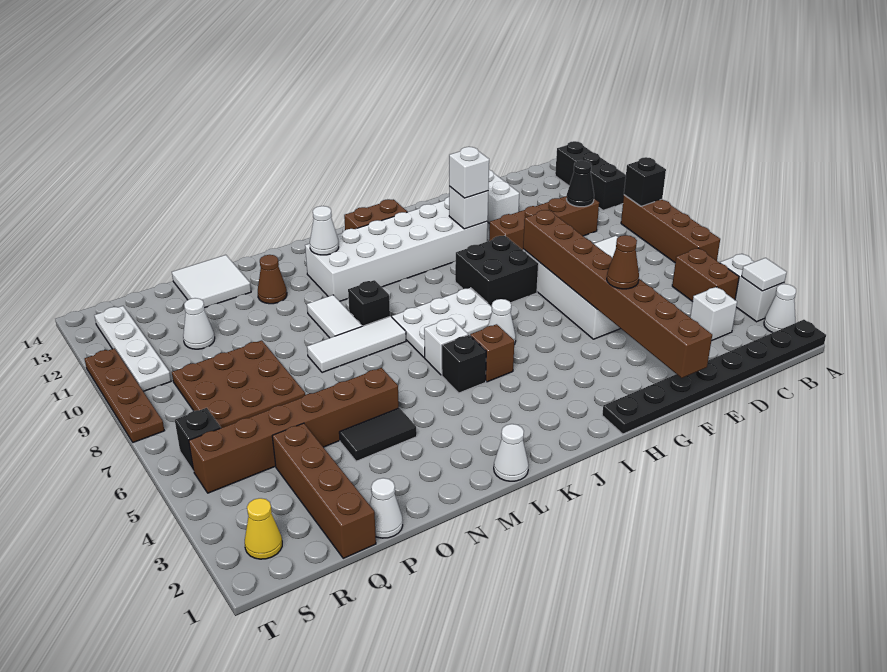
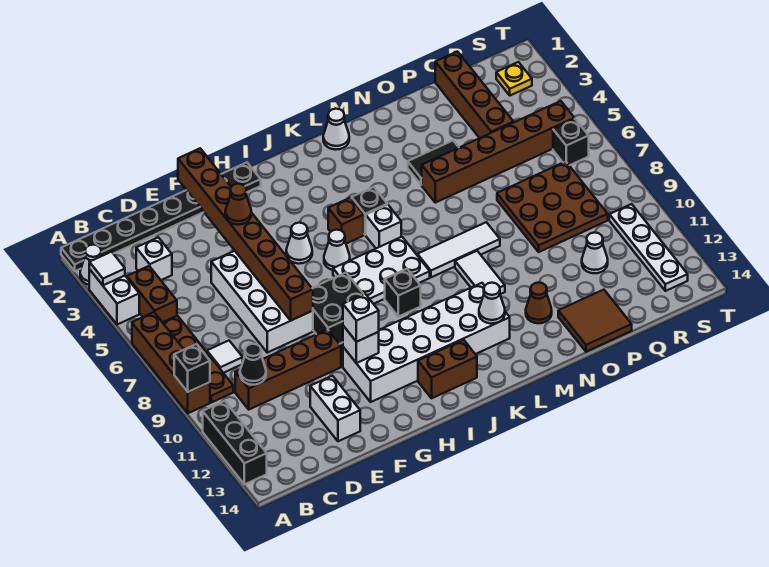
black brick L9 level 1 -> black brick J9 level 1
white tile O13:P14 level 1 -> brown tile O13:P14 level 1
white cone P1 level 1 -> white cone H5 level 1
yellow cone S2 level 1 -> yellow plate S2 level 1
brown plate T8:T11 level 1 -> brown plate B6:B9 level 1

